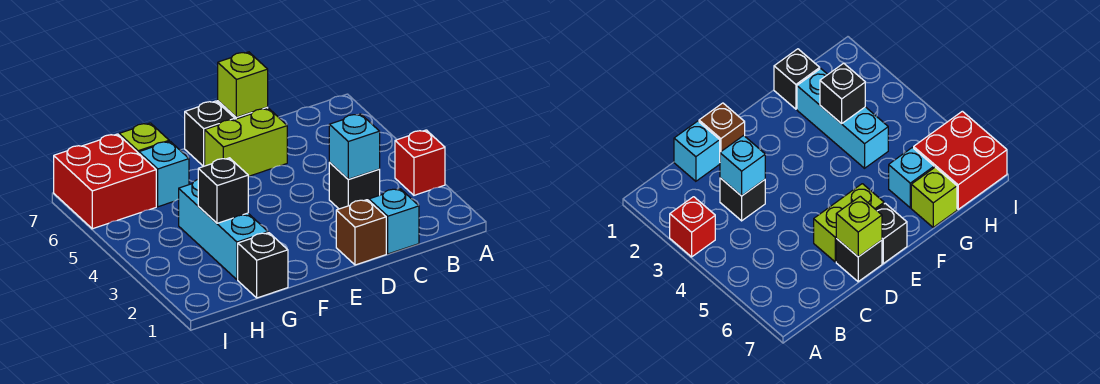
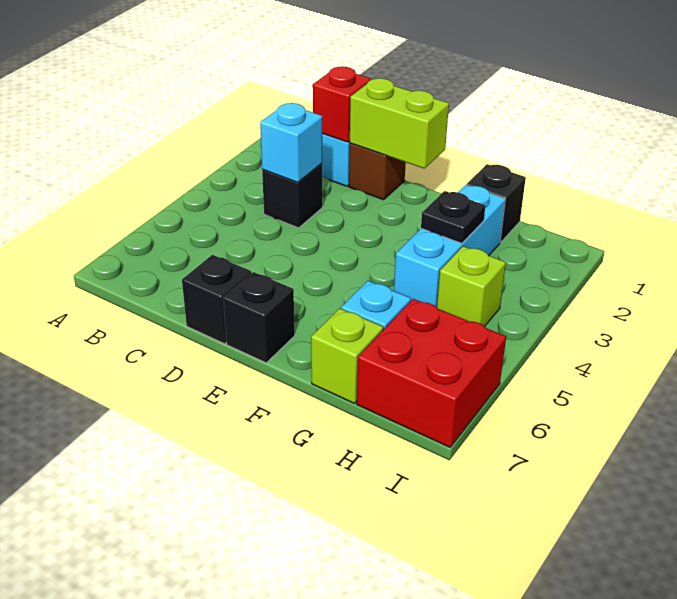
red brick A3 level 1 -> red brick C1 level 2
lime brick D6:E6 level 1 -> lime brick D1:E1 level 2
lime brick D7 level 2 -> lime brick H4 level 1
black brick G3 level 2 -> black plate G3 level 2

